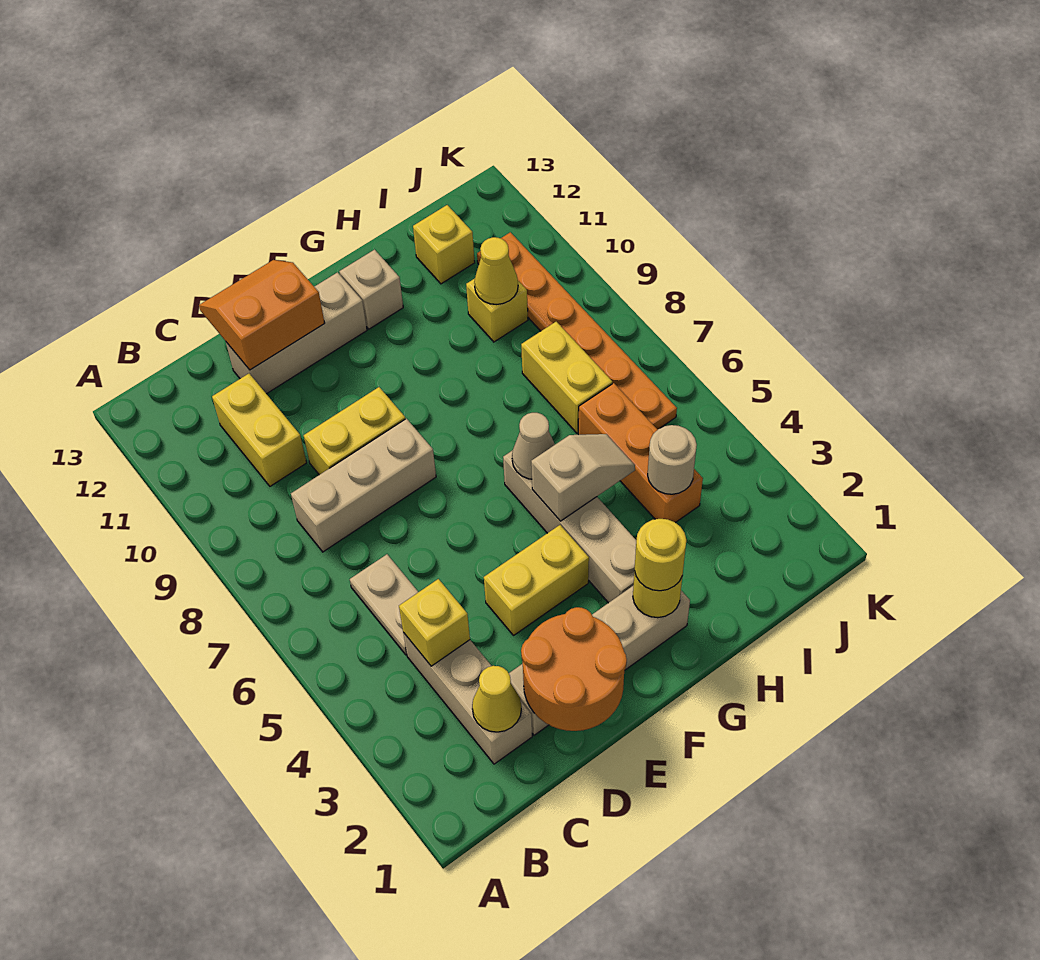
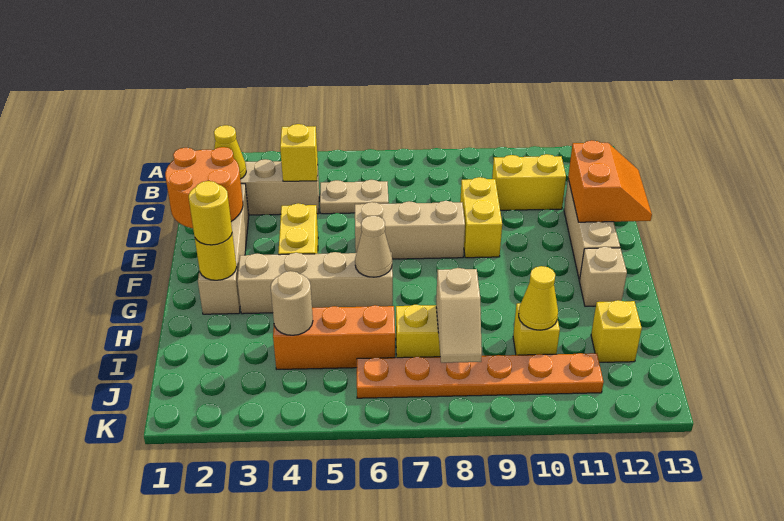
tan brick C8:E8 level 1 -> tan brick E6:E8 level 1
tan slope G5:H5 level 2 top G -> tan slope I8:J8 level 2 top I

